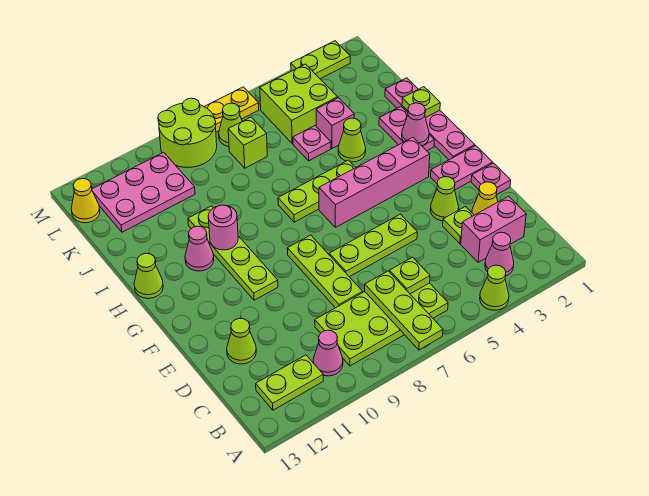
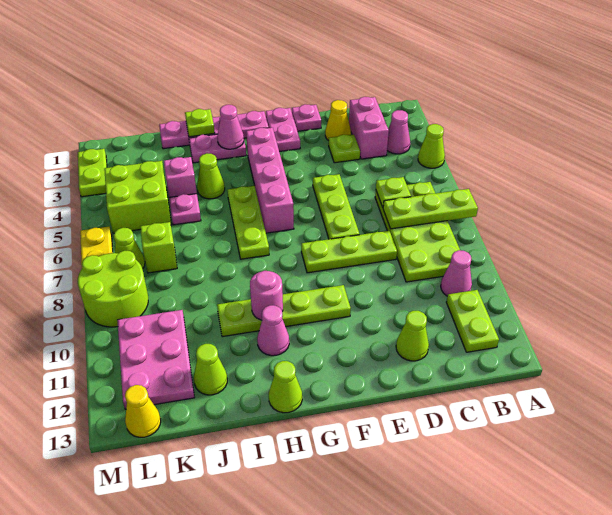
lime cone E3 level 1 -> lime cone J12 level 1

